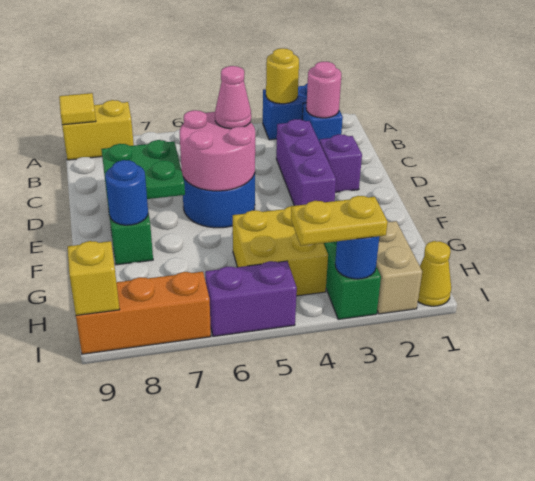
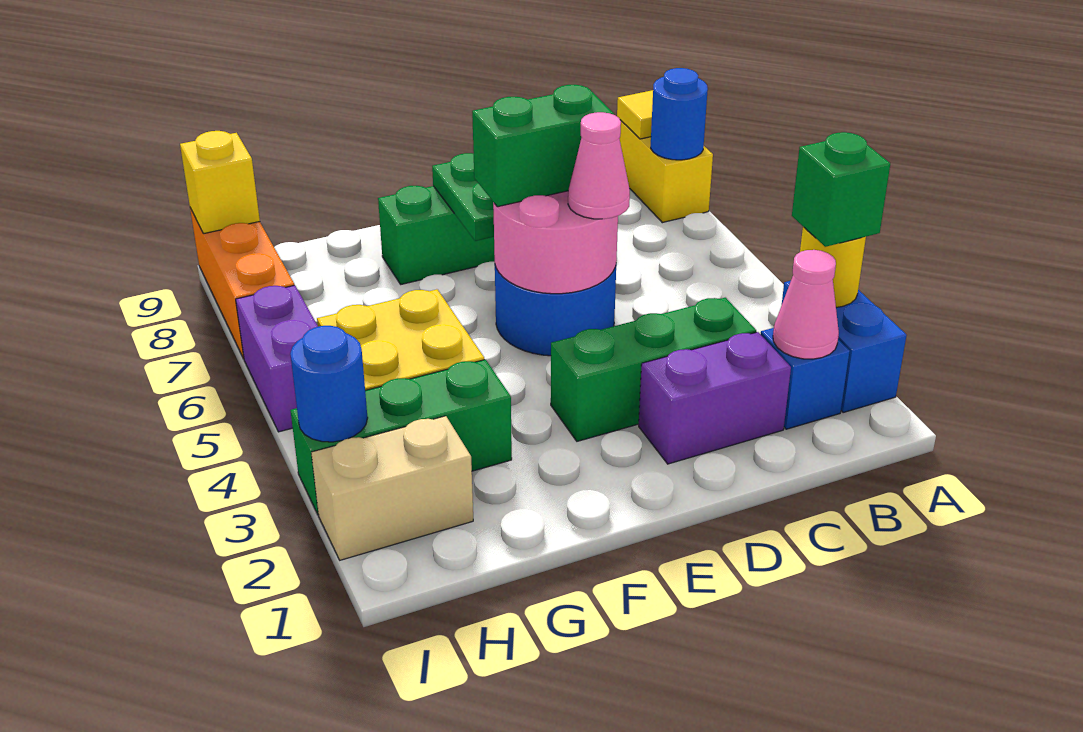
none -> green brick A3 level 3
pink round brick B2 level 2 -> pink cone B2 level 2
purple brick C3:E3 level 1 -> green brick C3:E3 level 1
purple brick D2 level 1 -> purple brick C2:D2 level 1
none -> green brick D6:E6 level 3
blue round brick F8 level 2 -> blue round brick A8 level 2
yellow cone I1 level 1 -> none
yellow plate I3:I4 level 3 -> none

